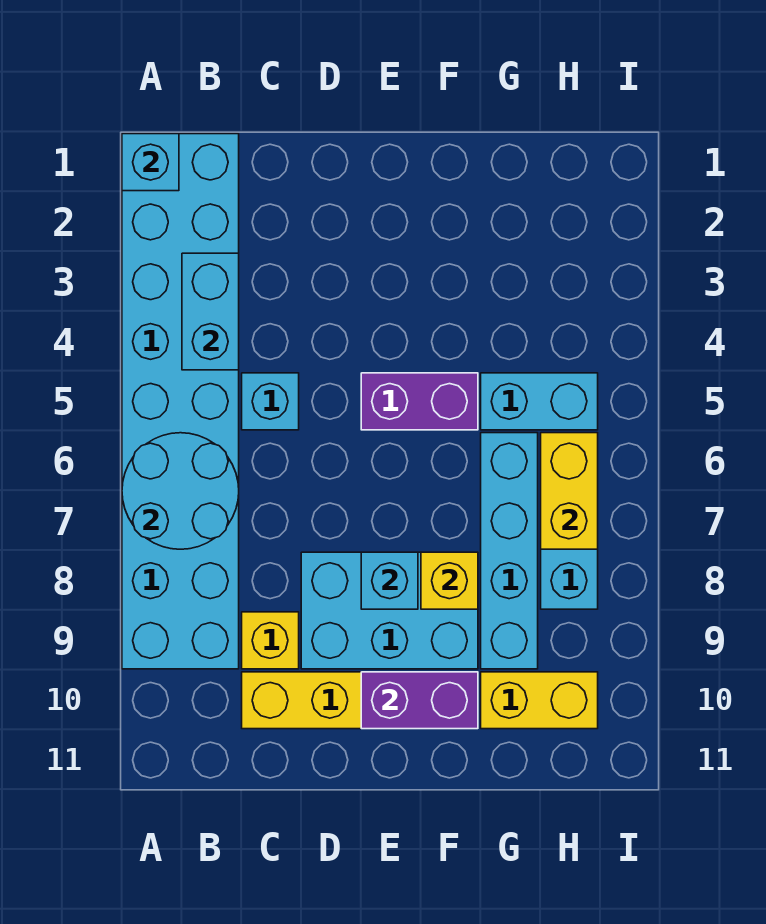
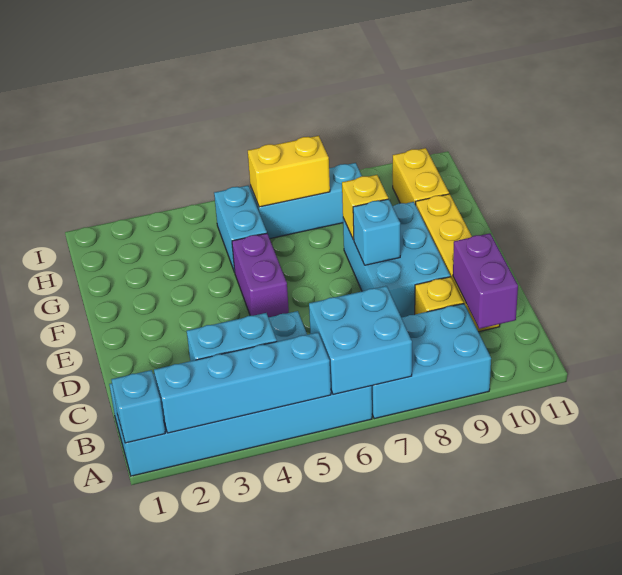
cyan round brick A6:B7 level 2 -> cyan brick A6:B7 level 2
purple brick E10:F10 level 2 -> purple brick B10:C10 level 2
cyan brick G6:G9 level 1 -> cyan brick A2:A5 level 2

